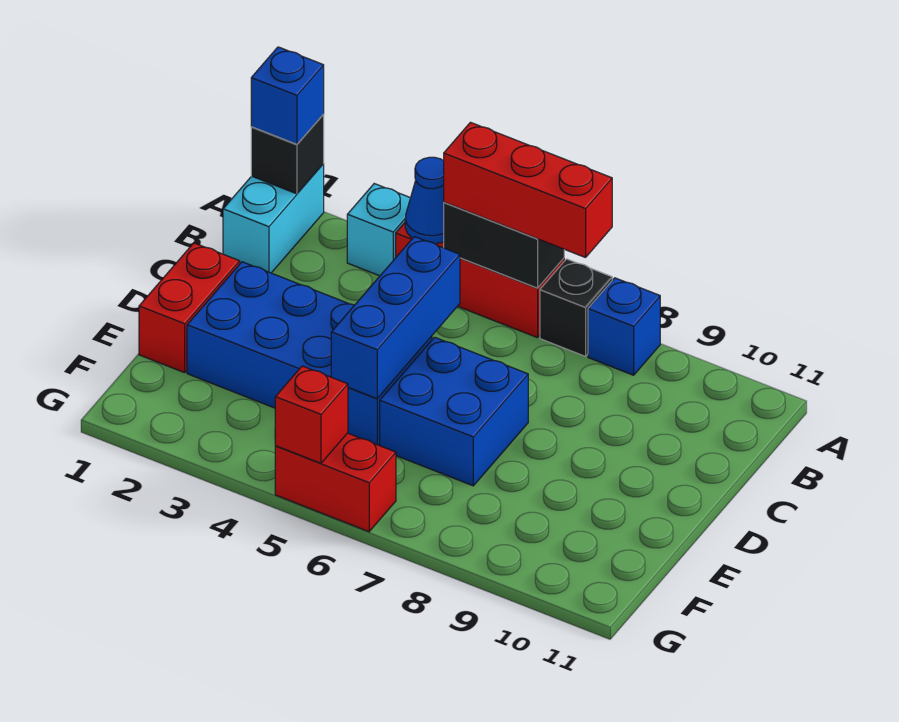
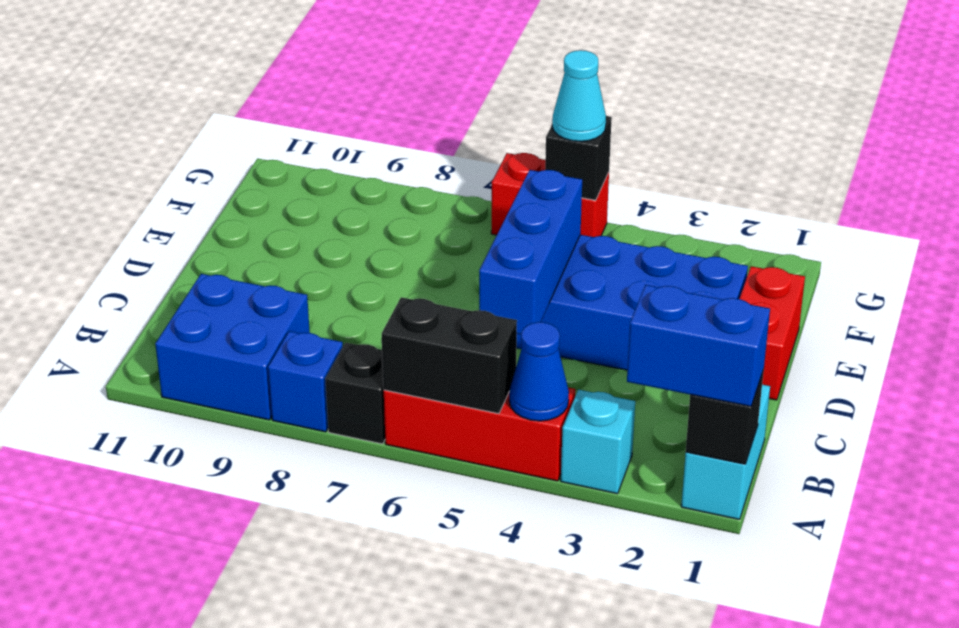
blue brick A1 level 3 -> blue brick A1:A2 level 3
red brick A5:A7 level 3 -> none
blue brick D6:E7 level 1 -> blue brick A9:B10 level 1
red brick G5 level 2 -> black brick G5 level 2
none -> cyan cone G5 level 3

